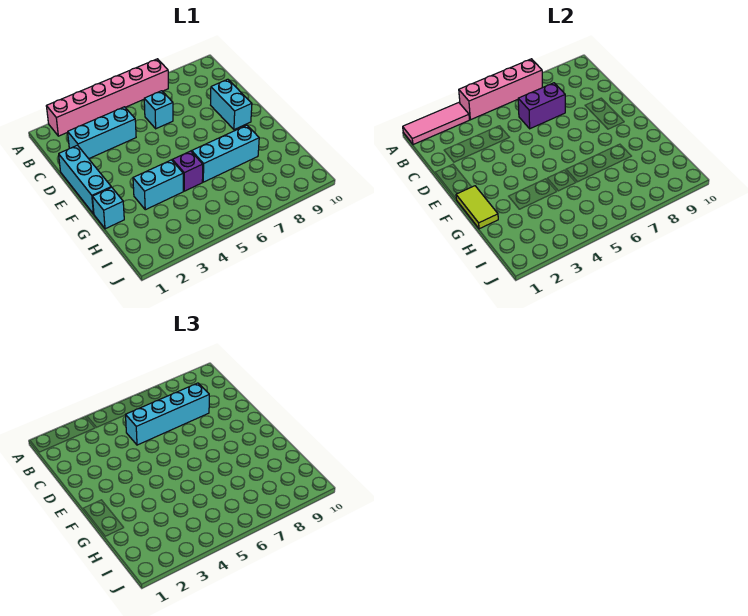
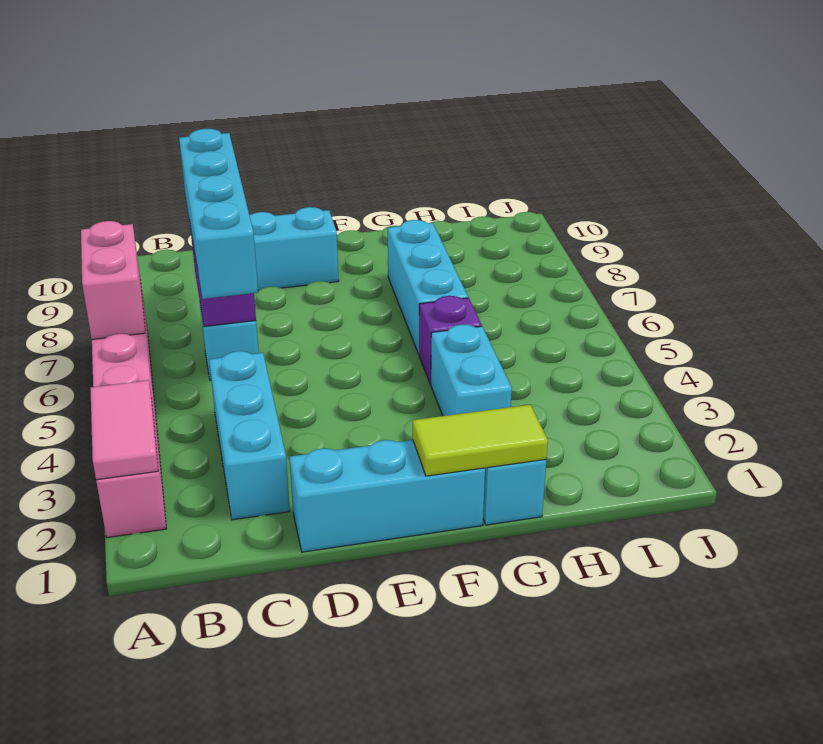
pink tile A1:A3 level 2 -> pink tile A2:A3 level 2
pink brick A4:A7 level 2 -> pink brick A6:A7 level 2

